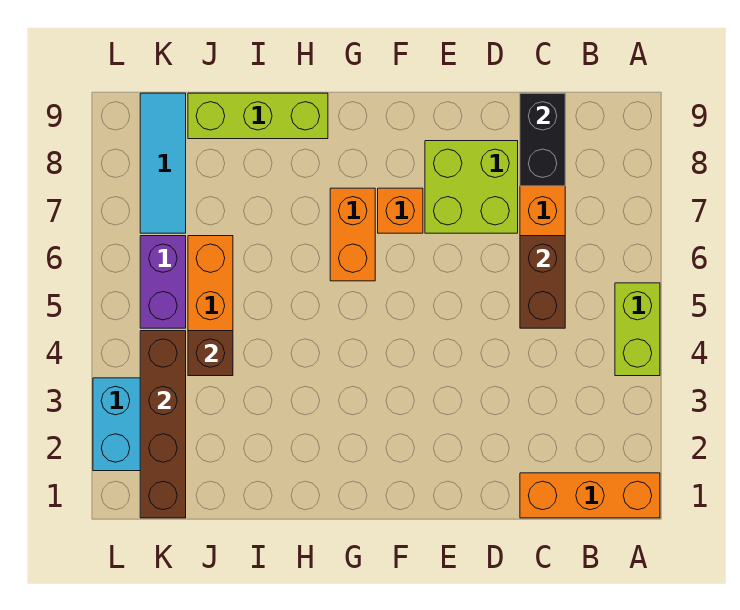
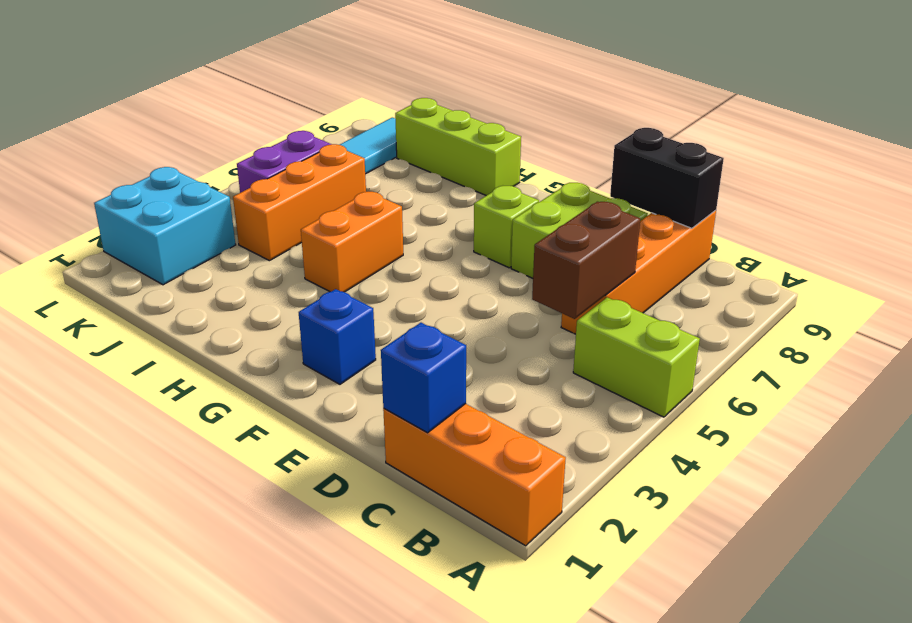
lime brick A4:A5 level 1 -> lime brick A5:B5 level 1
none -> blue brick C1 level 2
black brick C8:C9 level 2 -> black brick C9:D9 level 2
none -> blue brick F2 level 1
orange brick F7 level 1 -> lime brick F7 level 1
orange brick G6:G7 level 1 -> orange brick H4:H5 level 1
brown brick J4 level 2 -> none
brown brick K1:K4 level 2 -> none

